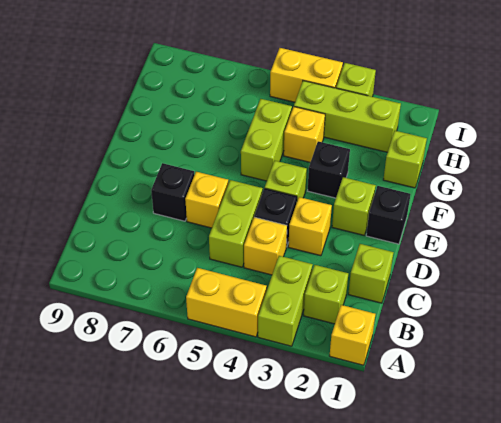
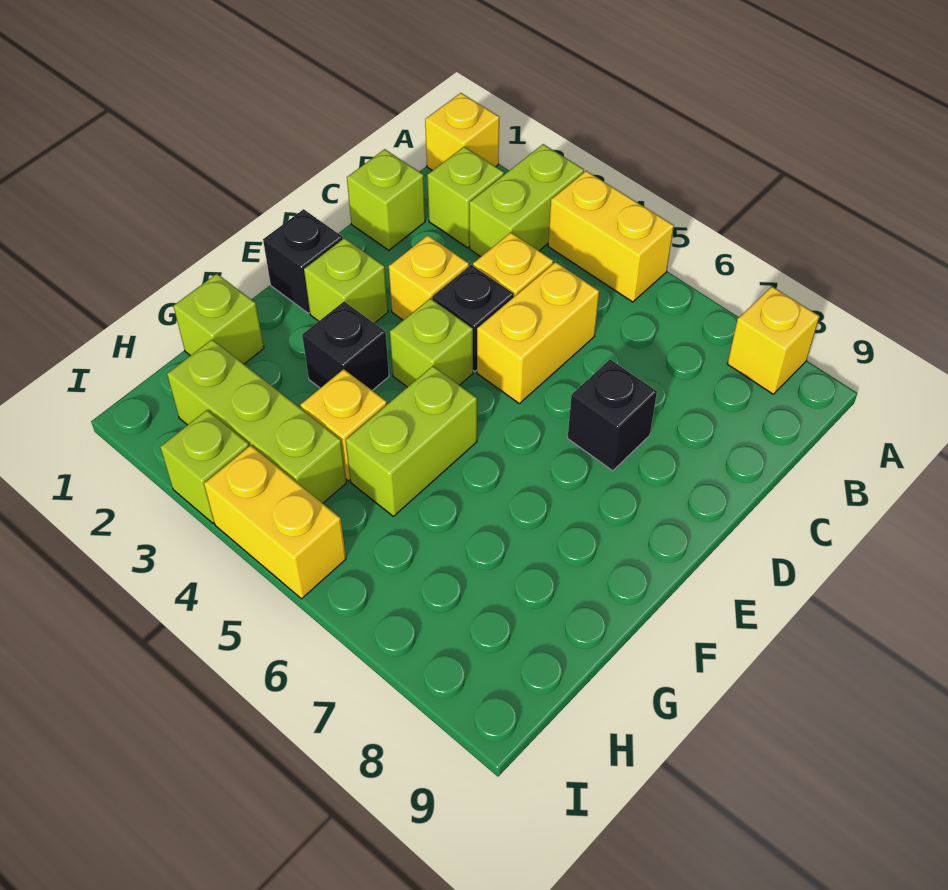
lime brick C5:D5 level 1 -> yellow brick C5:D5 level 1
yellow brick D6 level 1 -> yellow brick A8 level 1

